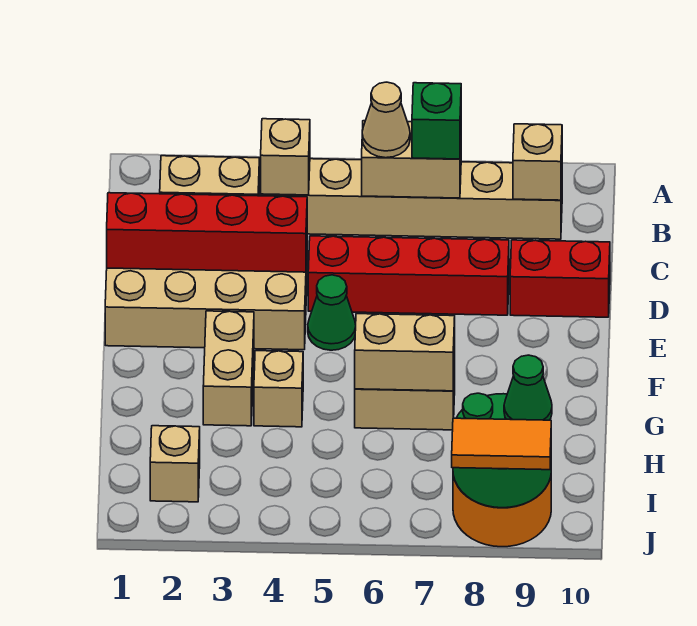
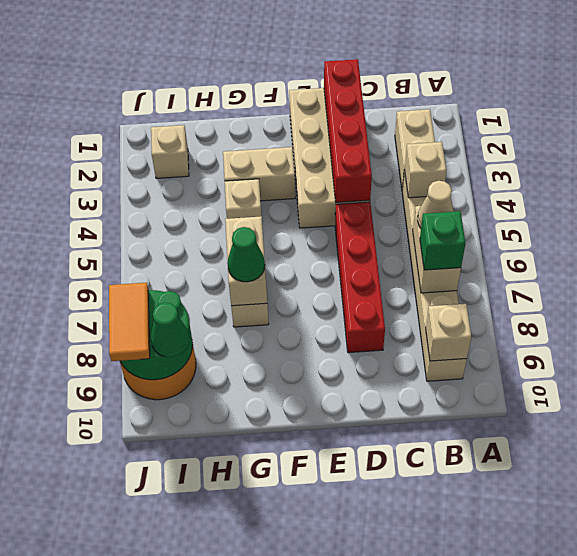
red brick D9:D10 level 1 -> none
green cone E5 level 1 -> green cone G7 level 3

